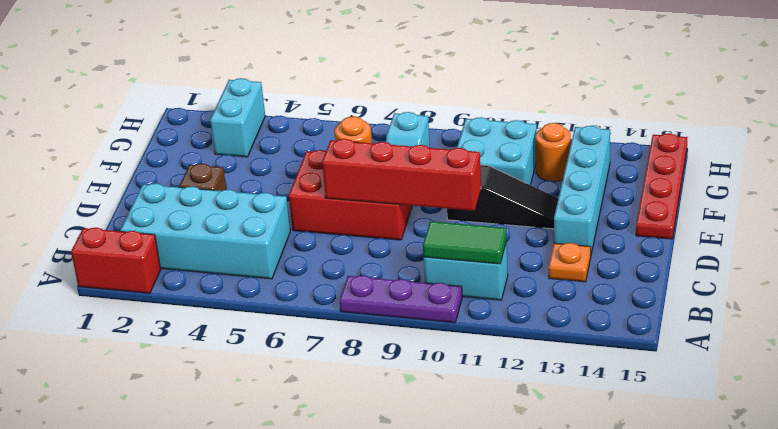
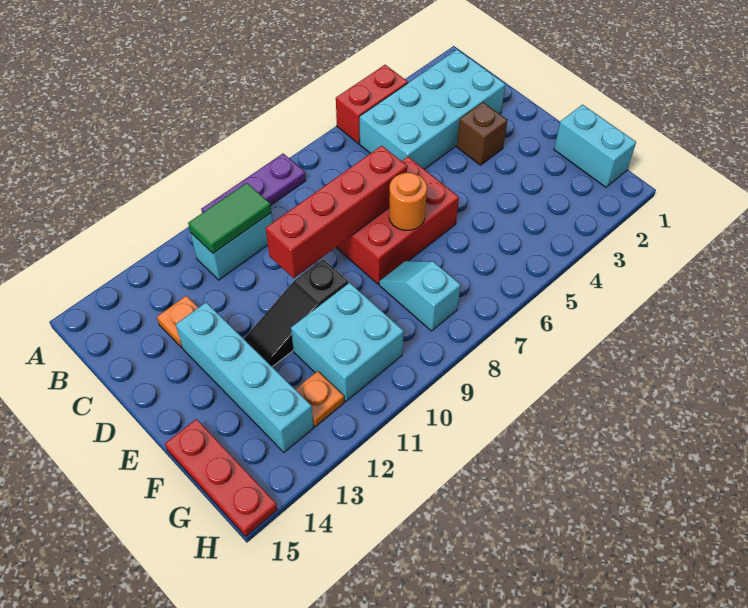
red brick A1:A2 level 1 -> red brick A4:A5 level 1
red plate E15:H15 level 1 -> red plate F15:H15 level 1
cyan brick G3:H3 level 1 -> cyan brick F1:G1 level 1
orange round brick G12 level 1 -> orange plate G12 level 1

